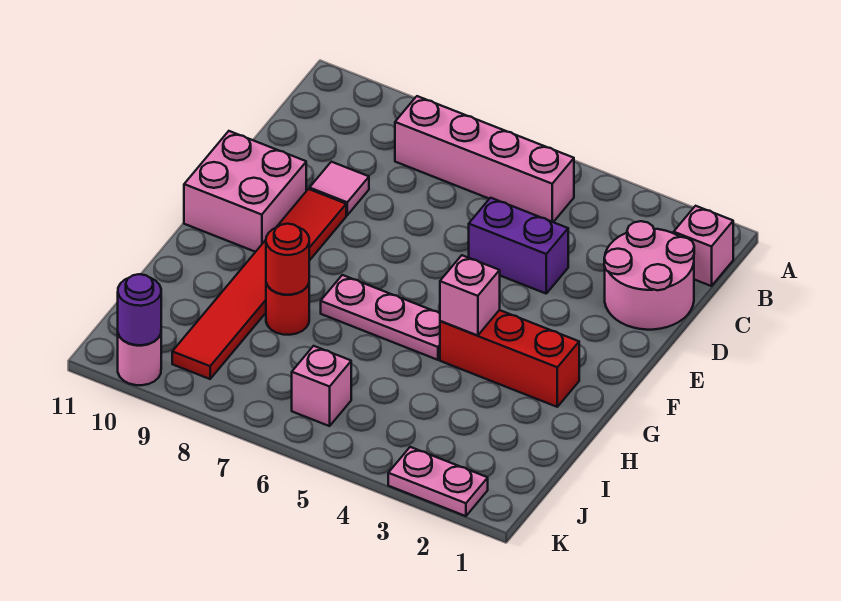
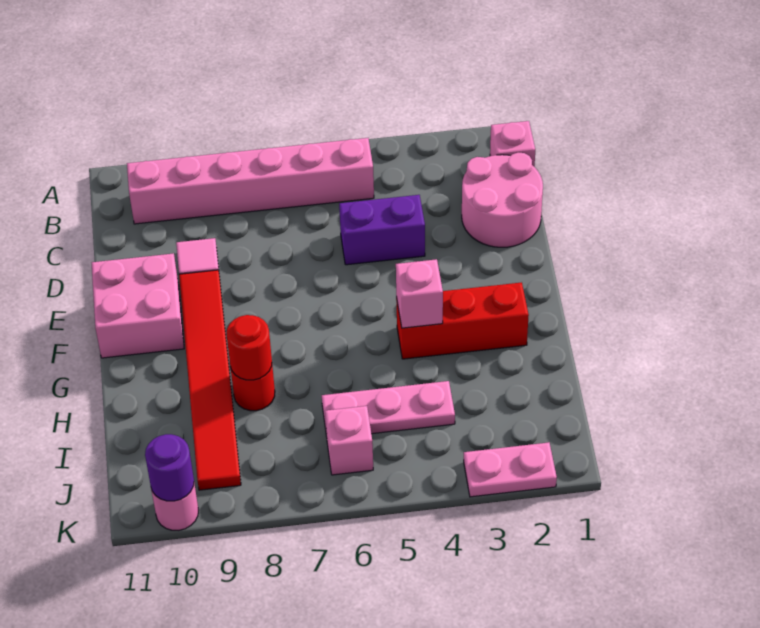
pink brick B5:B8 level 1 -> pink brick B5:B10 level 1
pink plate G5:G7 level 1 -> pink plate I4:I6 level 1

